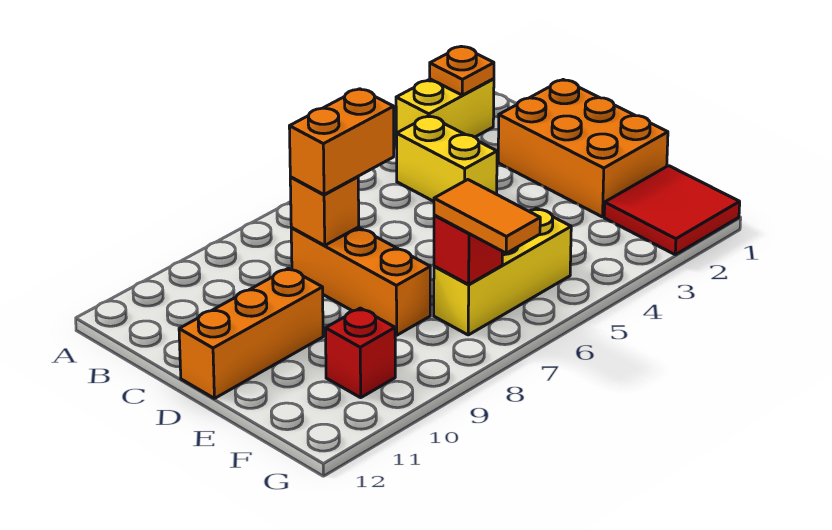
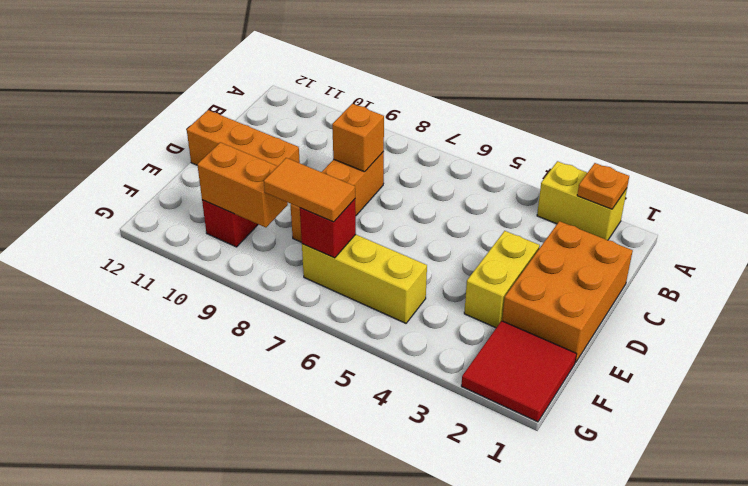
yellow brick B4:C4 level 1 -> yellow brick D3:E3 level 1
orange brick C7:C8 level 3 -> orange brick F9:F10 level 2
orange tile F7:G7 level 3 -> orange tile F7:F8 level 3

